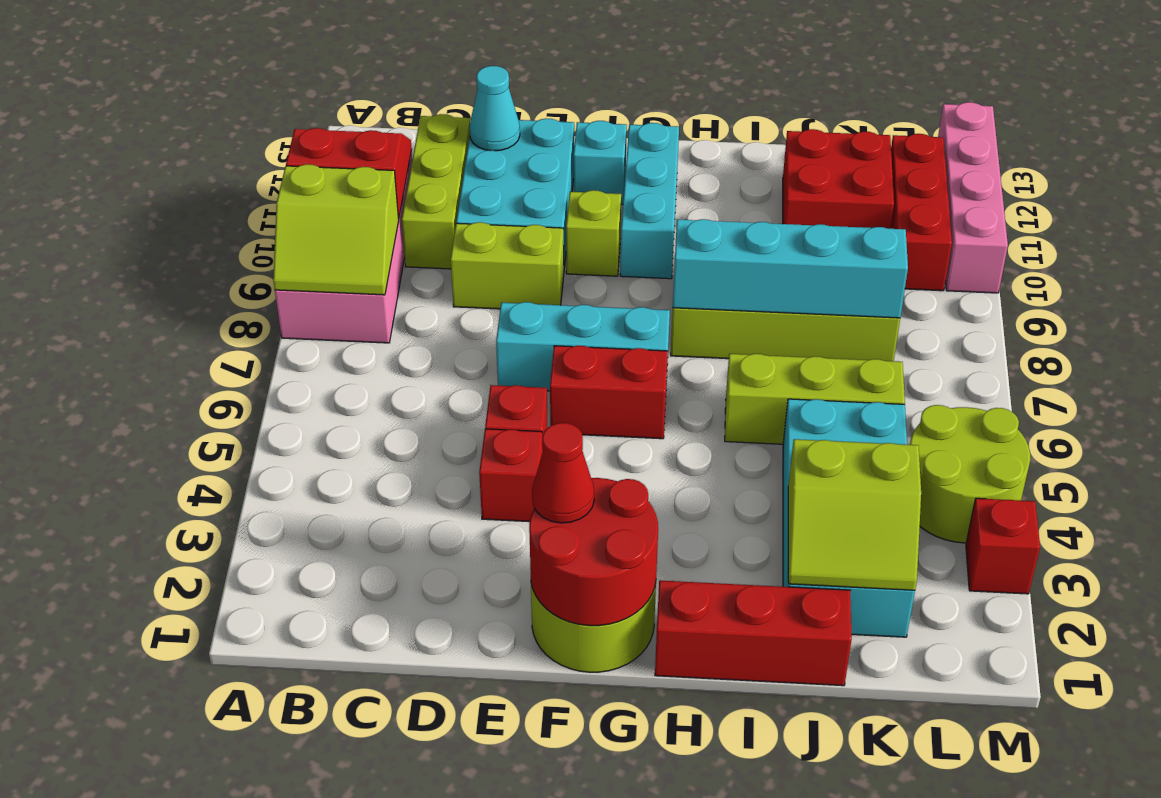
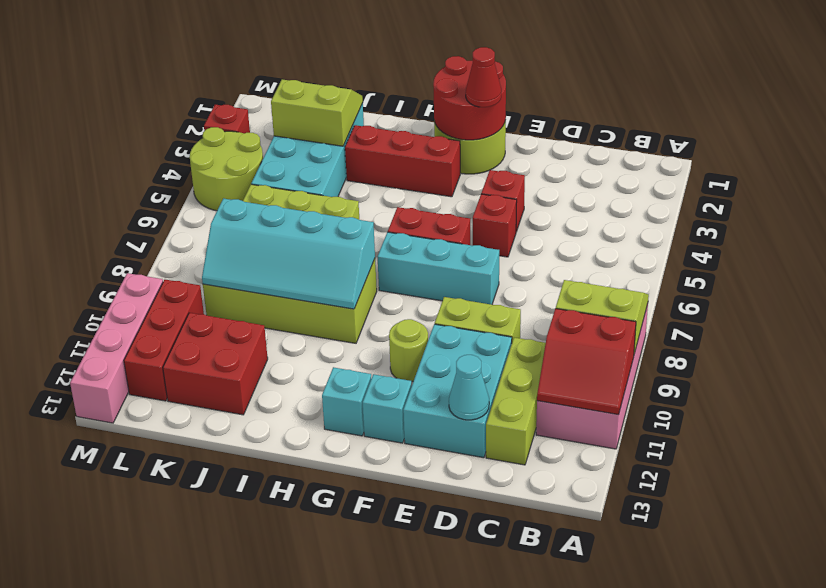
lime brick F10 level 1 -> lime round brick F10 level 1
cyan brick G10:G12 level 1 -> cyan brick G12 level 1
red brick H1:J1 level 1 -> red brick G3:I3 level 1

